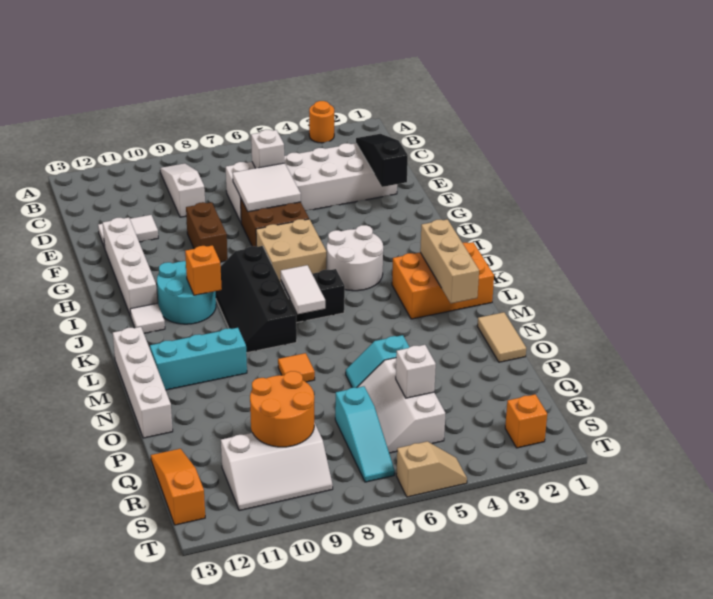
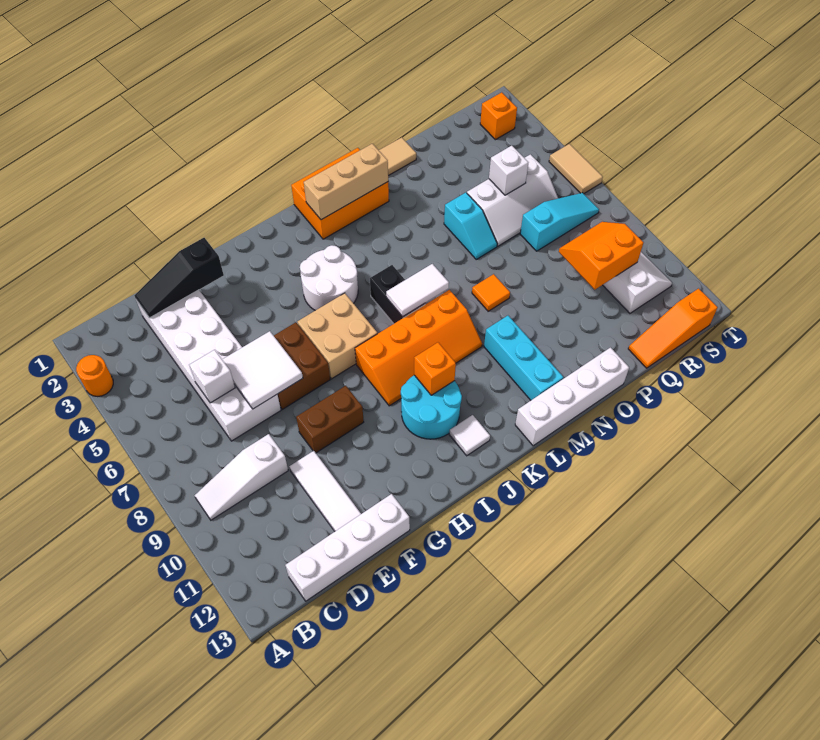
white tile E11:E12 level 1 -> white tile E10:E12 level 1
white brick F12:I12 level 1 -> white brick C13:F13 level 1
black slope I8:L9 level 1 top 8 -> orange slope I8:L9 level 1 top 8
orange brick K1:L3 level 1 -> orange brick K1:M2 level 1
orange round brick Q9:R10 level 2 -> orange slope Q9:R10 level 2 top 10
tan slope T5:T6 level 1 top 6 -> tan tile T5:T6 level 1

